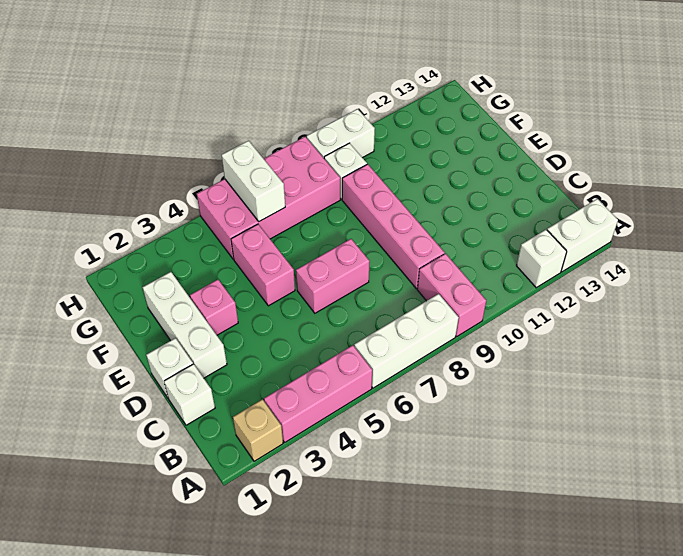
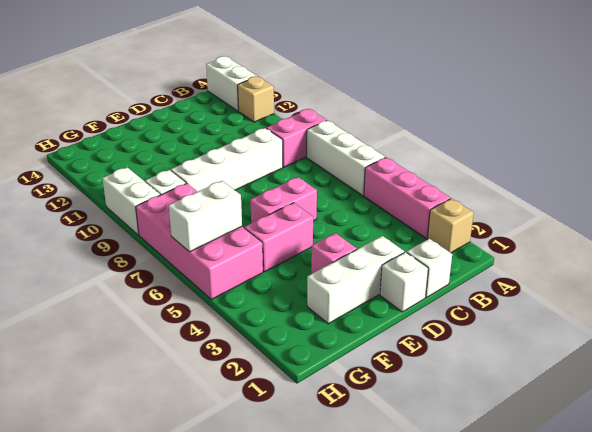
white brick A12 level 1 -> tan brick A12 level 1
pink brick C9:F9 level 1 -> white brick C9:F9 level 1
pink brick D6:D7 level 1 -> pink brick D6:E6 level 1

